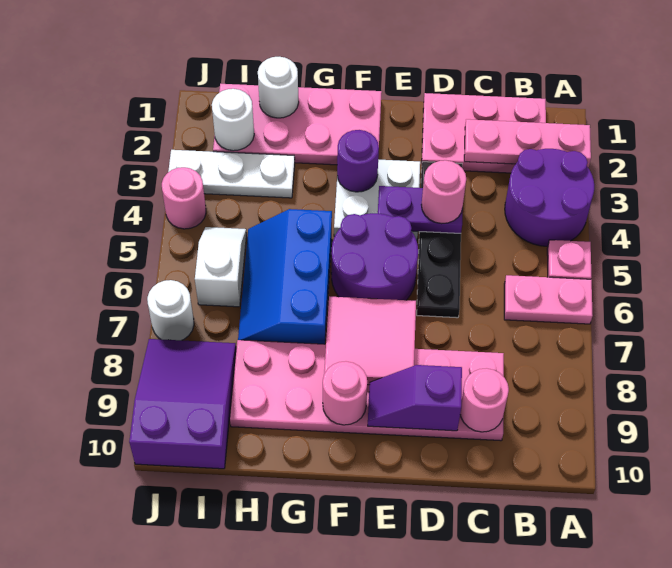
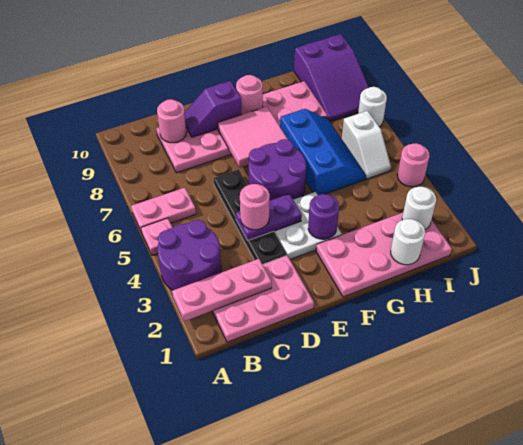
purple slope D9:E9 level 2 top D -> purple slope D9:E9 level 2 top E
white plate H3:J3 level 1 -> none

